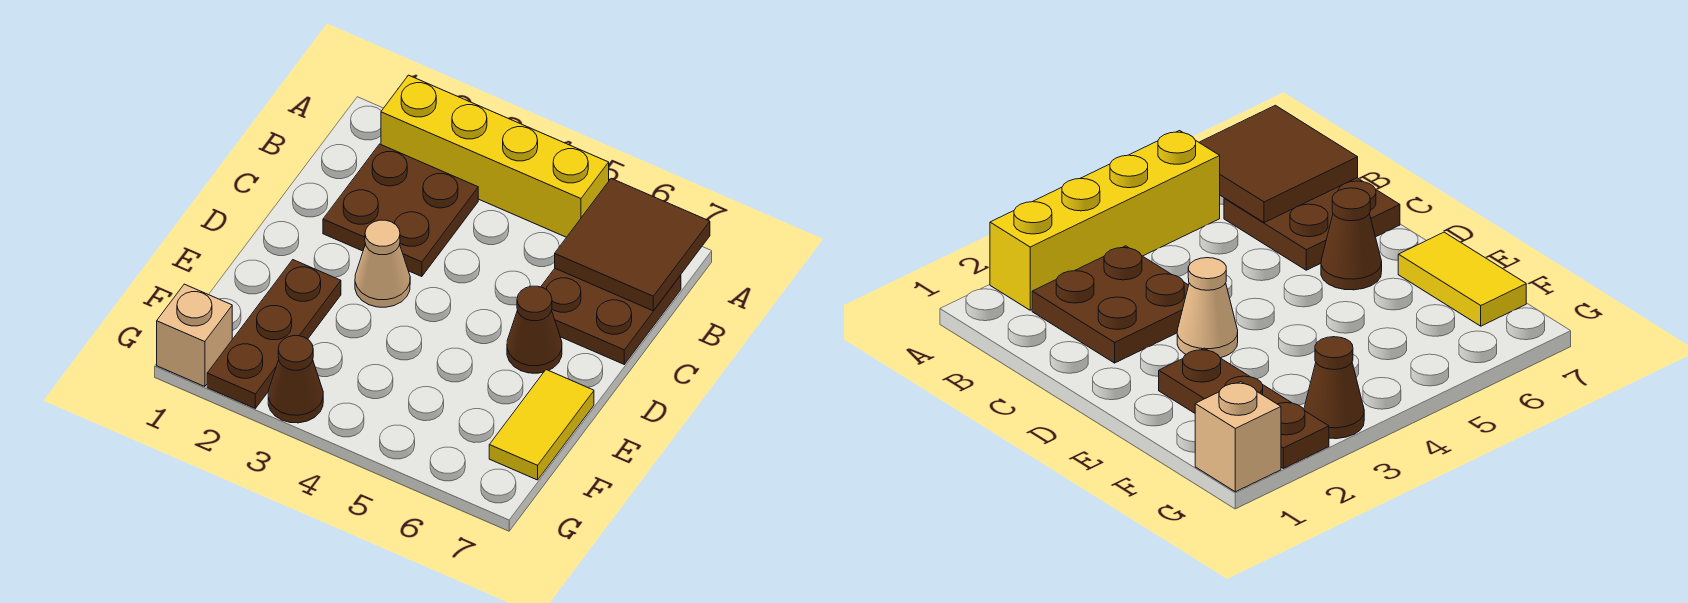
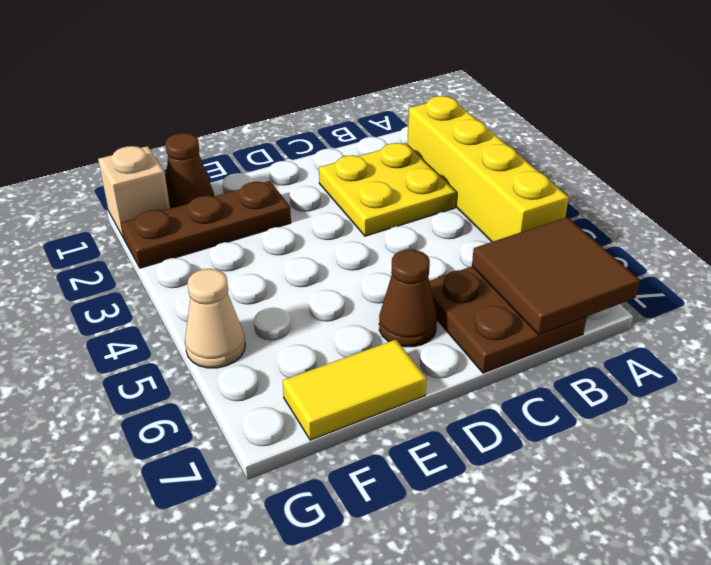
brown plate B2:C3 level 1 -> yellow plate B2:C3 level 1
tan cone D3 level 1 -> tan cone G5 level 1
brown cone G3 level 1 -> brown cone F1 level 1

